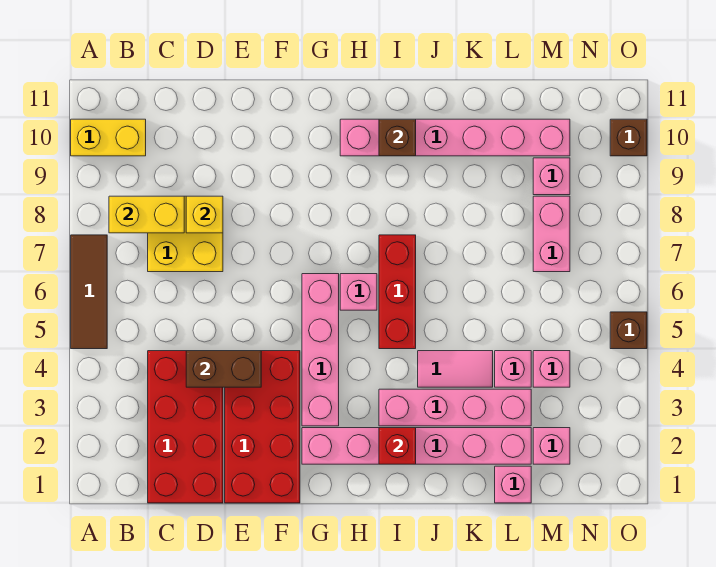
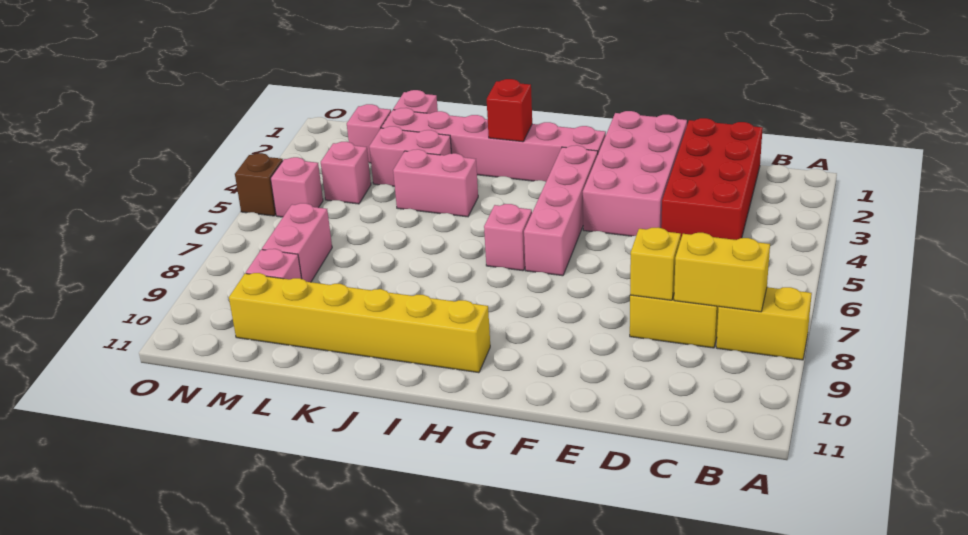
brown tile A5:A7 level 1 -> none
yellow brick A10:B10 level 1 -> yellow brick A8:B8 level 1
brown brick D4:E4 level 2 -> none
red brick E1:F4 level 1 -> pink brick E1:F4 level 1
pink brick H10:M10 level 1 -> yellow brick H10:M10 level 1
pink brick I3:L3 level 1 -> pink brick K3:L3 level 1
red brick I5:I7 level 1 -> none
brown brick I10 level 2 -> none
pink tile J4:K4 level 1 -> pink brick J4:K4 level 1
pink brick L4 level 1 -> pink brick N5 level 1
brown brick O10 level 1 -> none

